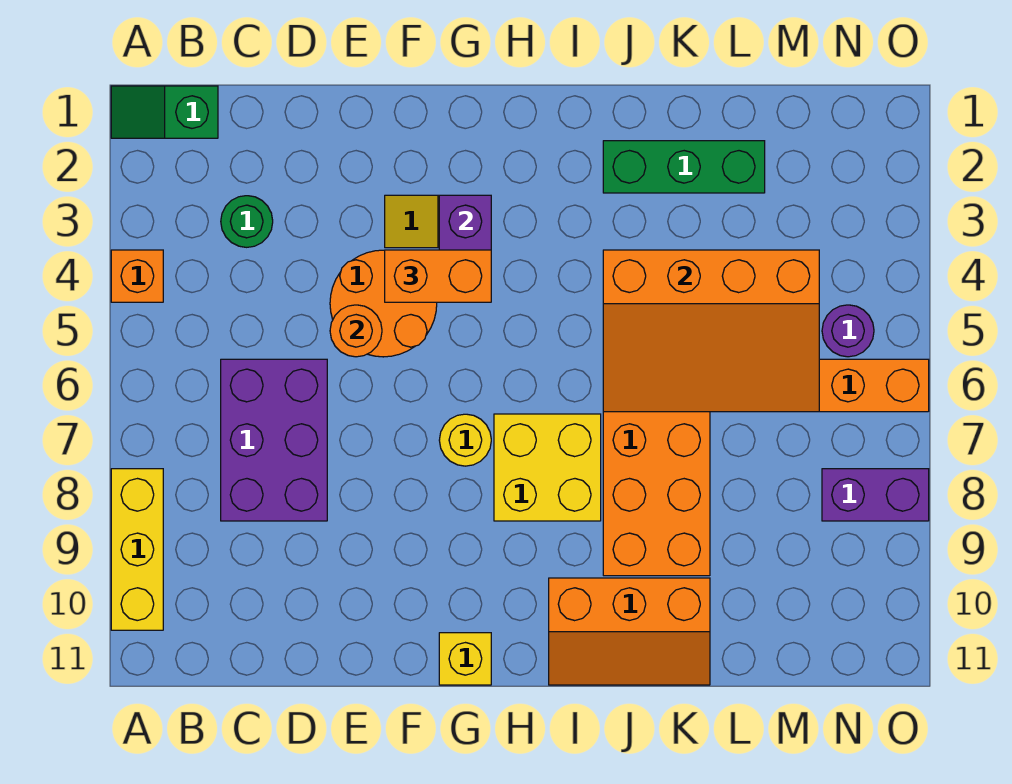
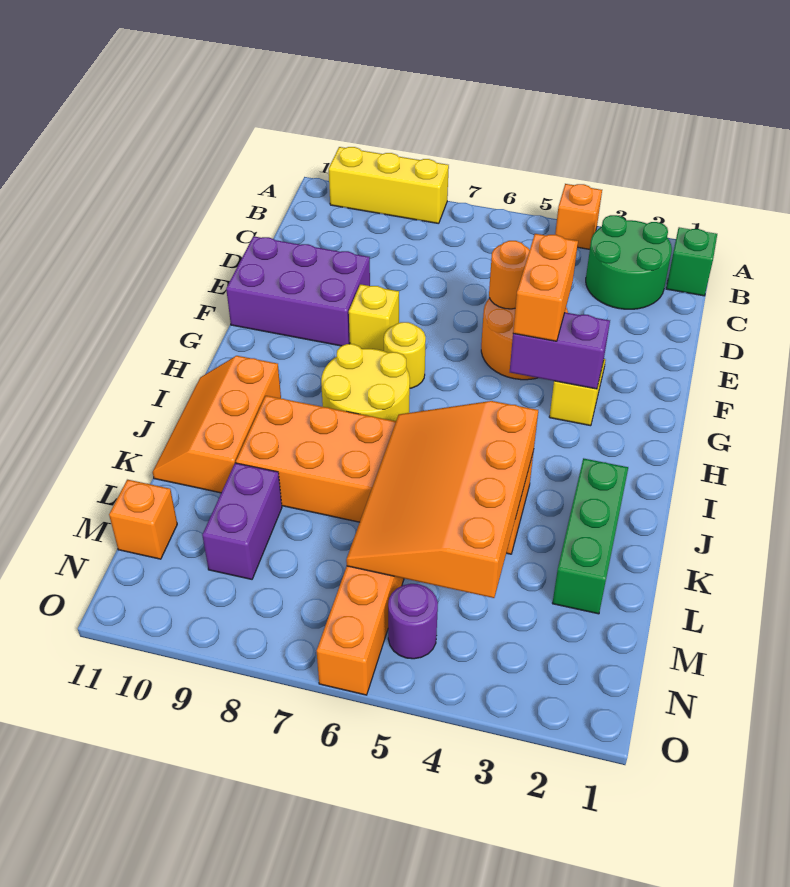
green round brick C3 level 1 -> green round brick B2:C3 level 1
purple brick C6:D8 level 1 -> purple brick E9:F11 level 1
yellow brick G11 level 1 -> yellow brick F8 level 1
yellow brick H7:I8 level 1 -> yellow round brick H7:I8 level 1
none -> orange brick M11 level 1
purple brick N8:O8 level 1 -> purple brick L9:M9 level 1

